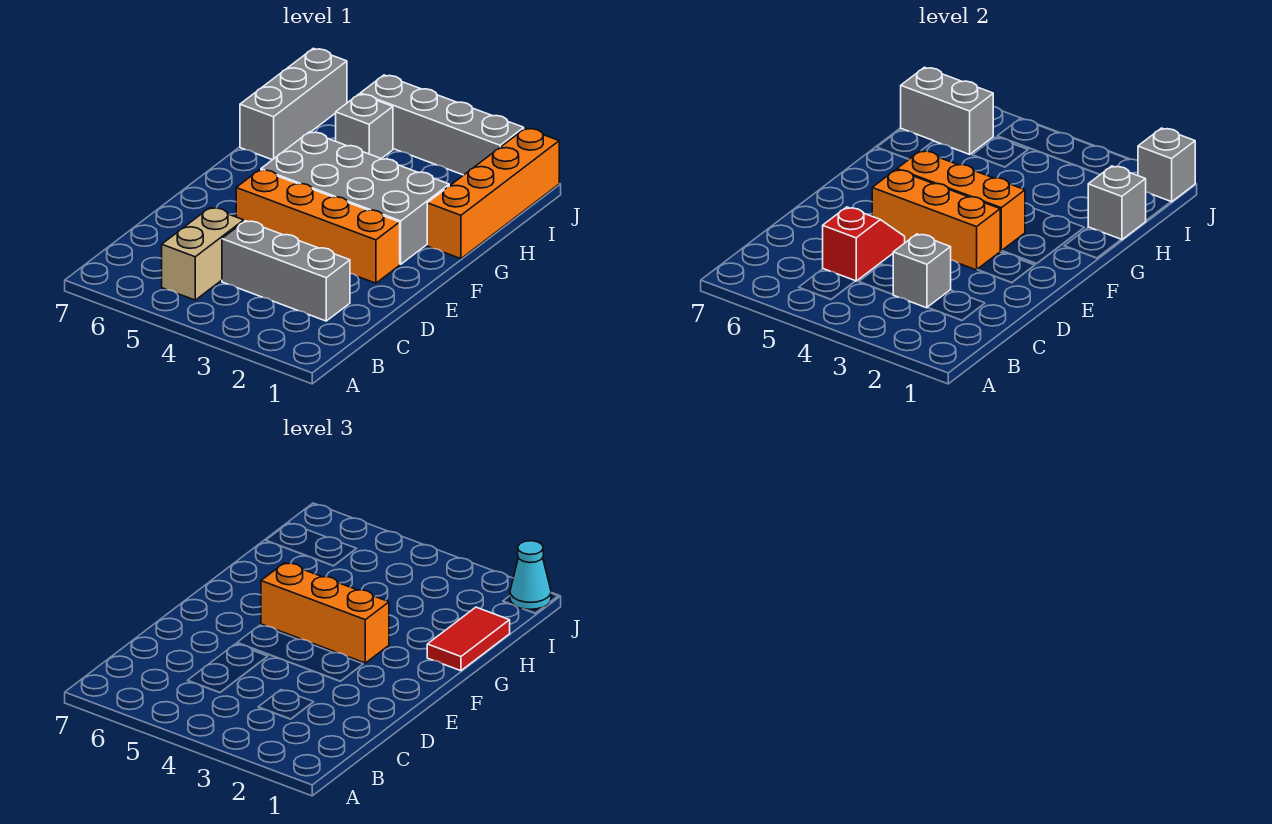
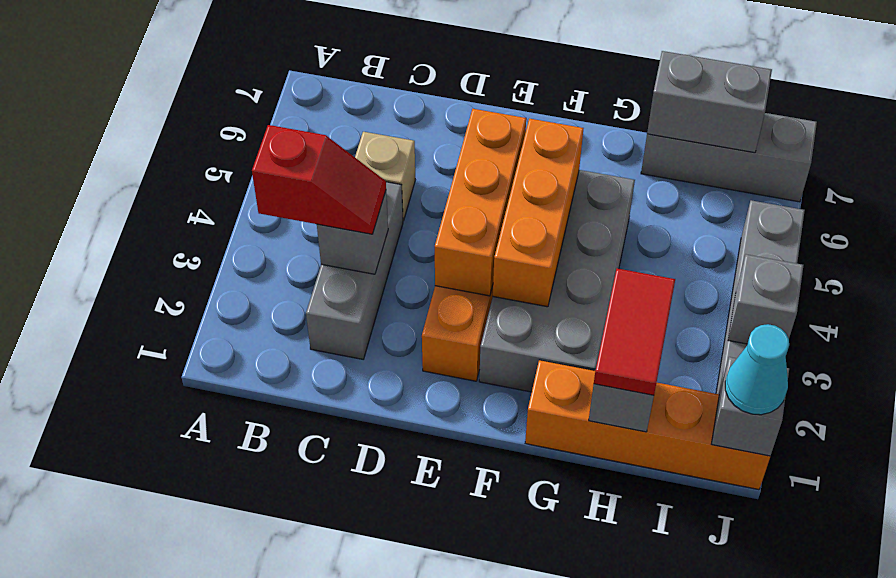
tan brick B5:C5 level 1 -> tan brick C5 level 1
red slope C5:D5 level 2 top C -> red slope B3:C3 level 3 top B
orange brick F3:F5 level 3 -> none
red tile G1:H1 level 3 -> red tile H1:H2 level 3
grey brick I5 level 1 -> grey brick J3 level 2
grey brick I6:I7 level 2 -> grey brick H7:I7 level 2

